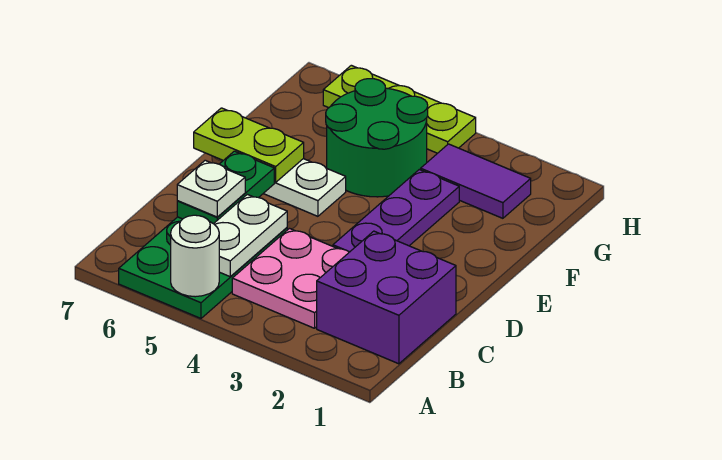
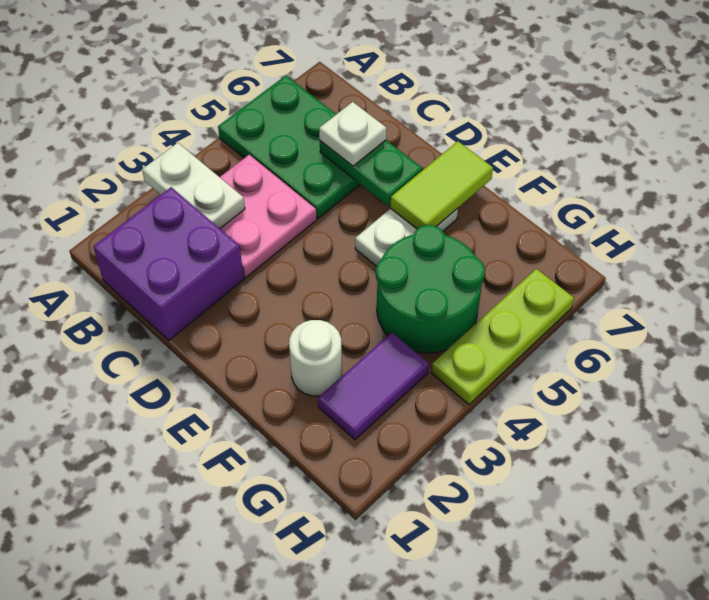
white round brick A5 level 2 -> white round brick F2 level 1
white plate B5:C5 level 2 -> white plate A3:B3 level 2
purple plate D3:F3 level 1 -> none
lime plate E6:E7 level 2 -> lime tile E6:E7 level 2

